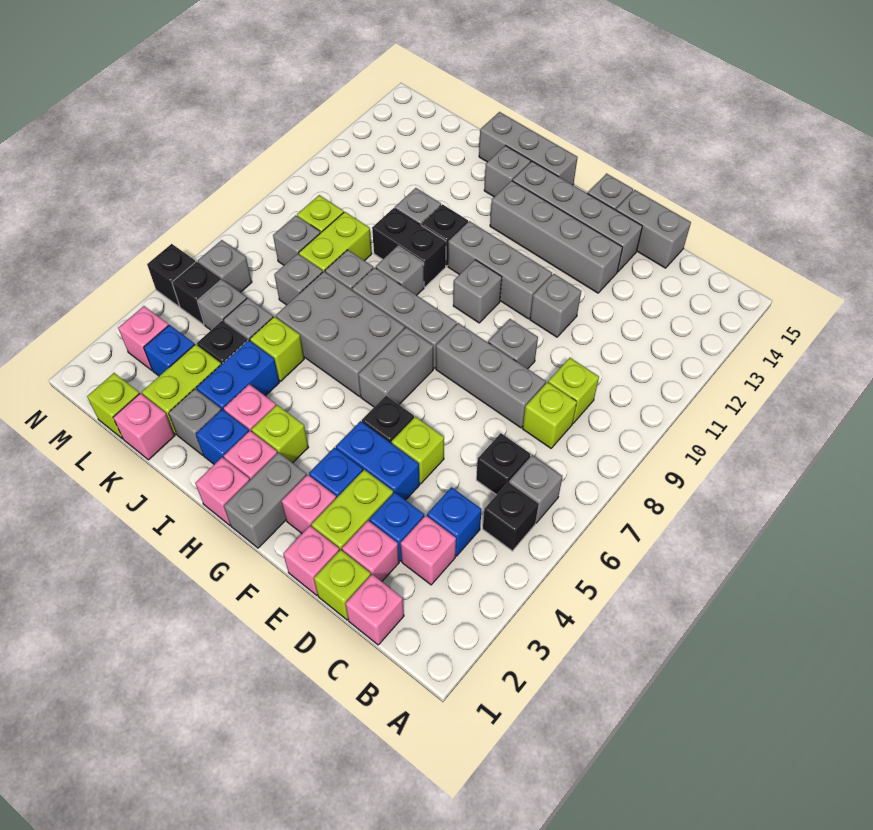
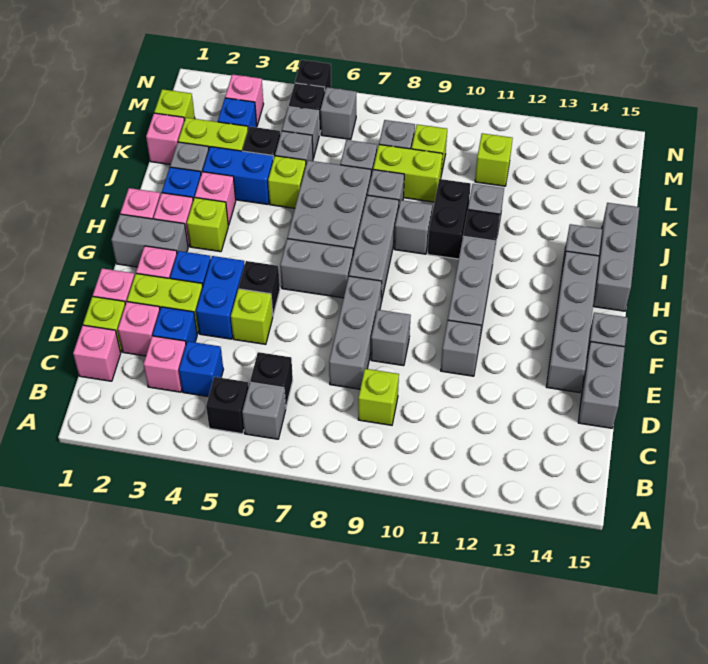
lime brick C8 level 1 -> lime brick L11 level 1
grey brick E13:H13 level 1 -> none
grey brick G10 level 1 -> none

